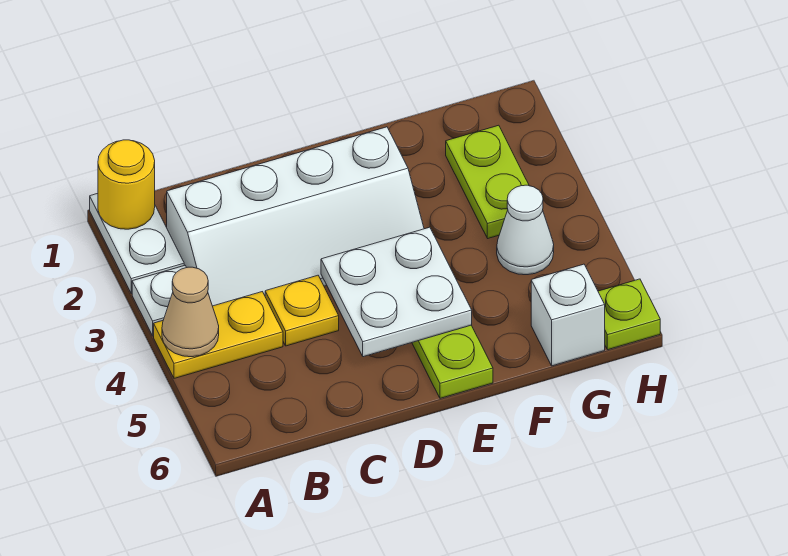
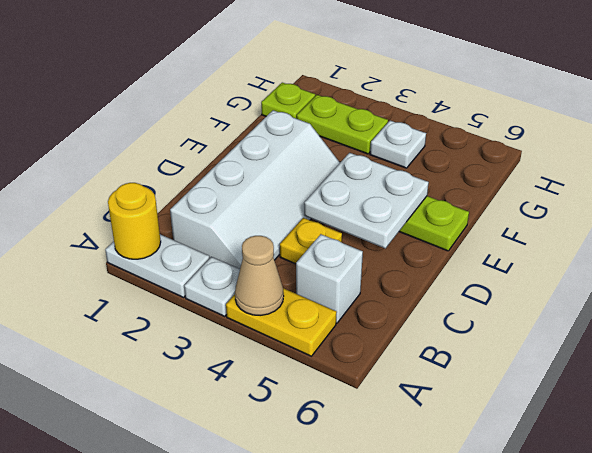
yellow plate A4:B4 level 1 -> yellow plate A4:A5 level 1
white cone G4 level 1 -> white plate G4 level 1
white brick G6 level 1 -> white brick B5 level 1
lime plate H6 level 1 -> lime plate G1 level 1

